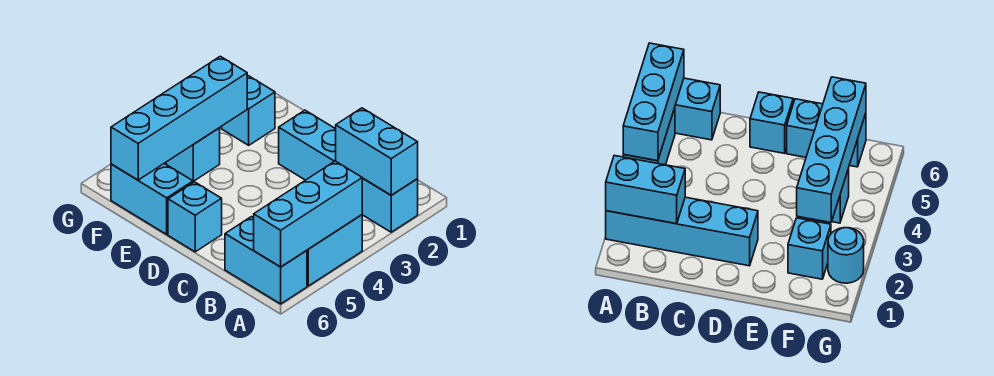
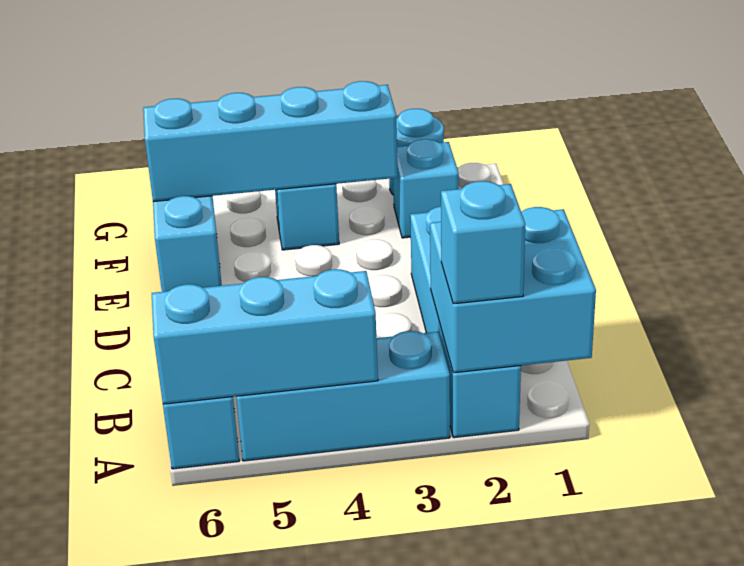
cyan brick A2:B2 level 2 -> cyan brick A1:B2 level 2
cyan brick A4:A5 level 1 -> cyan brick A3:A5 level 1
cyan brick D6 level 1 -> cyan brick A2 level 3

